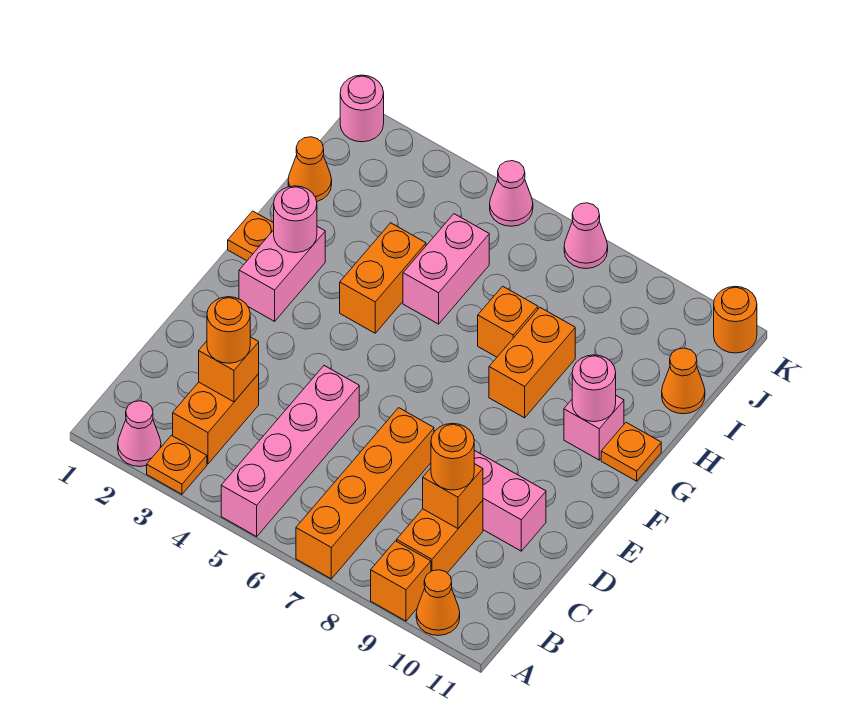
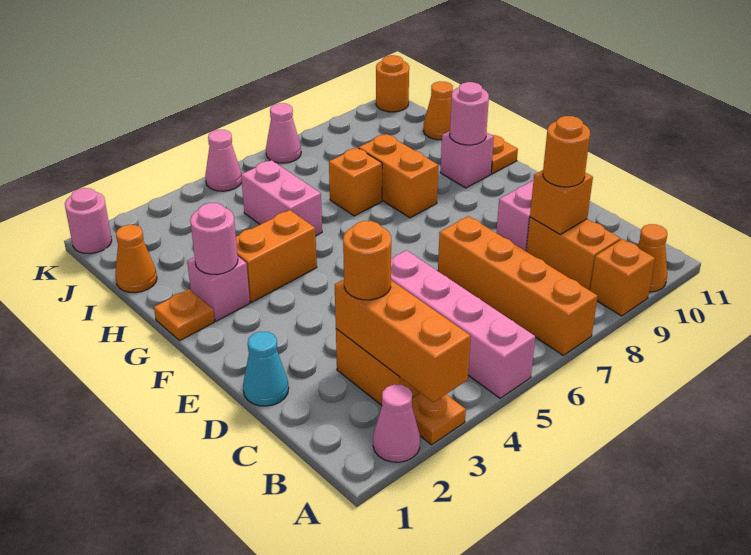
orange brick C3 level 2 -> orange brick A3:C3 level 2
none -> cyan cone D1 level 1
pink brick F2:G2 level 1 -> pink brick G2 level 1
orange brick G4:H4 level 1 -> orange brick G3:G4 level 1

